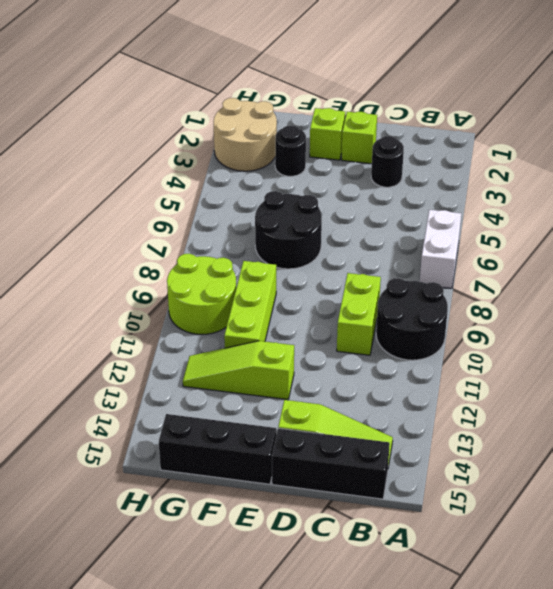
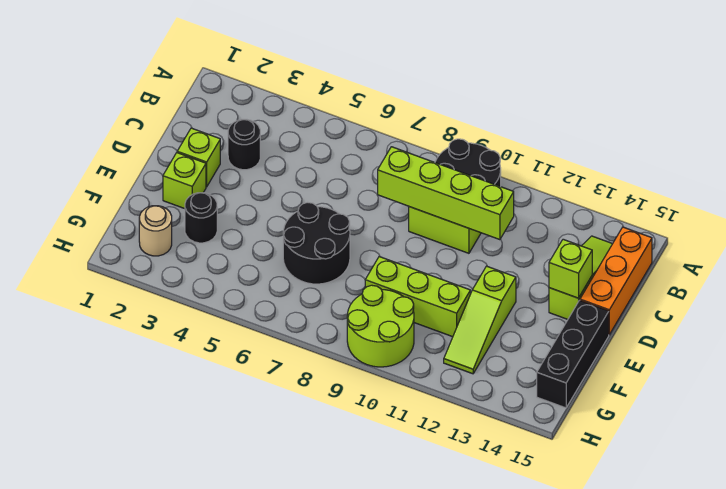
white brick A6:A7 level 1 -> none
black brick B15:D15 level 1 -> orange brick B15:D15 level 1
none -> lime brick C8:C11 level 2
none -> lime brick D14 level 2
tan round brick G2:H3 level 1 -> tan round brick G2 level 1

